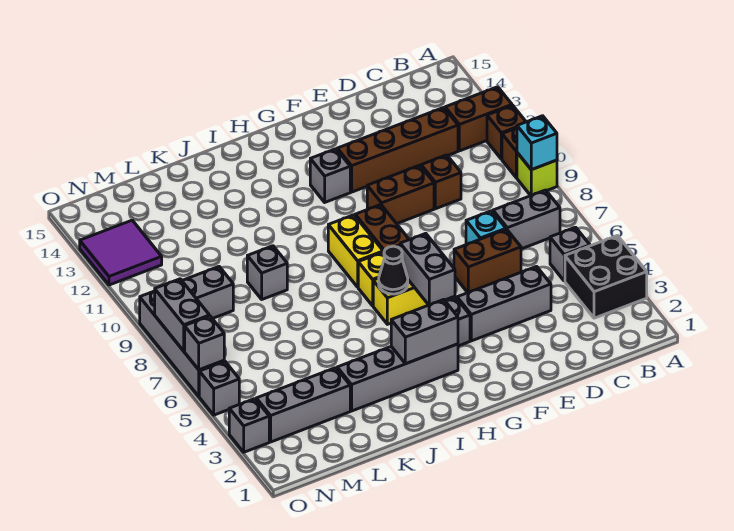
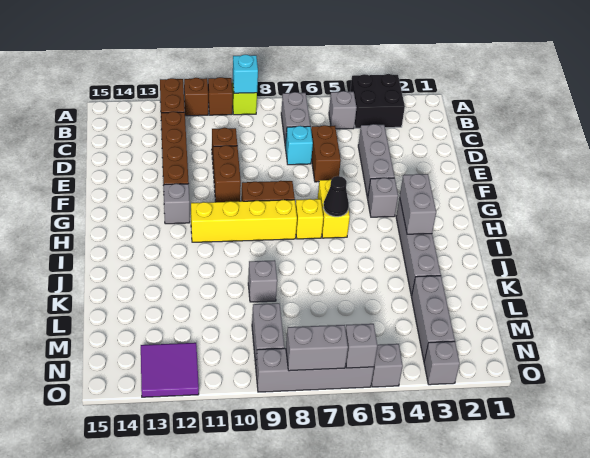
grey brick G5:G6 level 2 -> none
yellow brick H8:H9 level 1 -> yellow brick H8:H11 level 1

